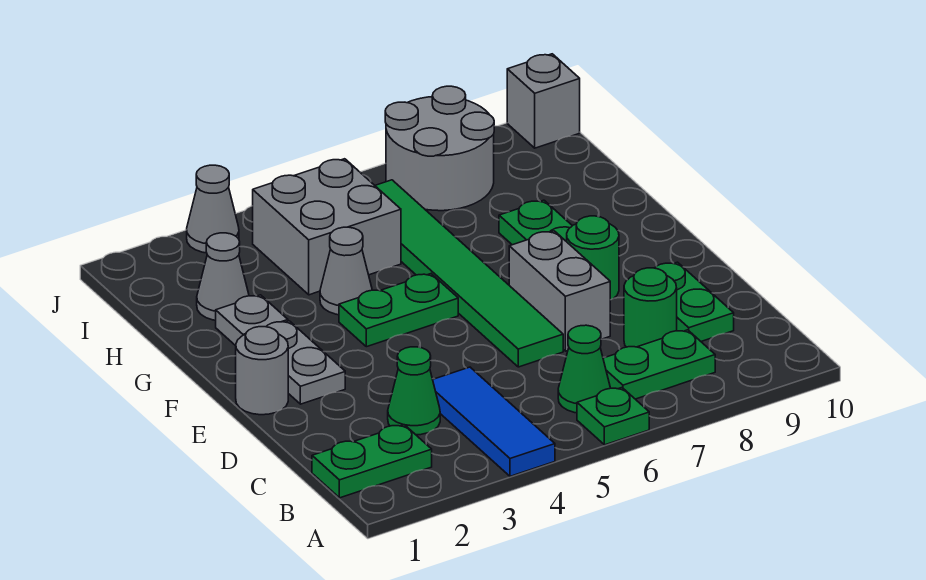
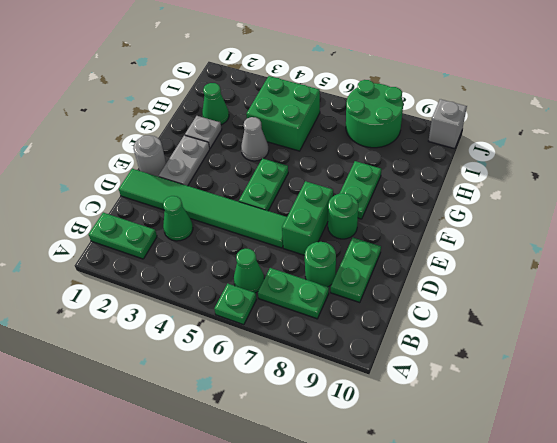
blue tile A4:C4 level 1 -> none
green tile D6:I6 level 1 -> green tile D1:D6 level 1
grey brick D7:E7 level 1 -> green brick D7:E7 level 1
green plate F4:F5 level 1 -> green plate E5:F5 level 1
grey cone H2 level 1 -> green cone H2 level 1
grey brick H4:I5 level 1 -> green brick H4:I5 level 1
grey round brick I7:J8 level 1 -> green round brick I7:J8 level 1
grey cone J3 level 1 -> none

